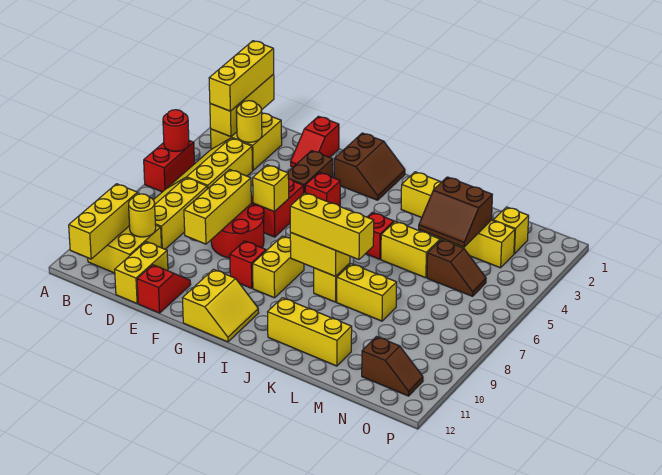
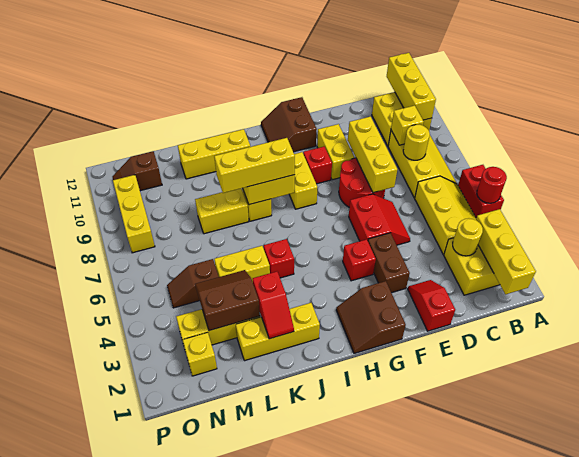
yellow brick B1:B3 level 3 -> yellow brick O8:O10 level 1
yellow round brick C10 level 2 -> yellow round brick C8 level 2
yellow brick D11:D12 level 1 -> yellow brick F9:F10 level 1
red slope E11:E12 level 1 top 12 -> red slope K2:K3 level 2 top 3
yellow brick F6 level 2 -> yellow brick C9 level 2
yellow slope G11:H12 level 1 top G -> brown slope G11:H12 level 1 top G

